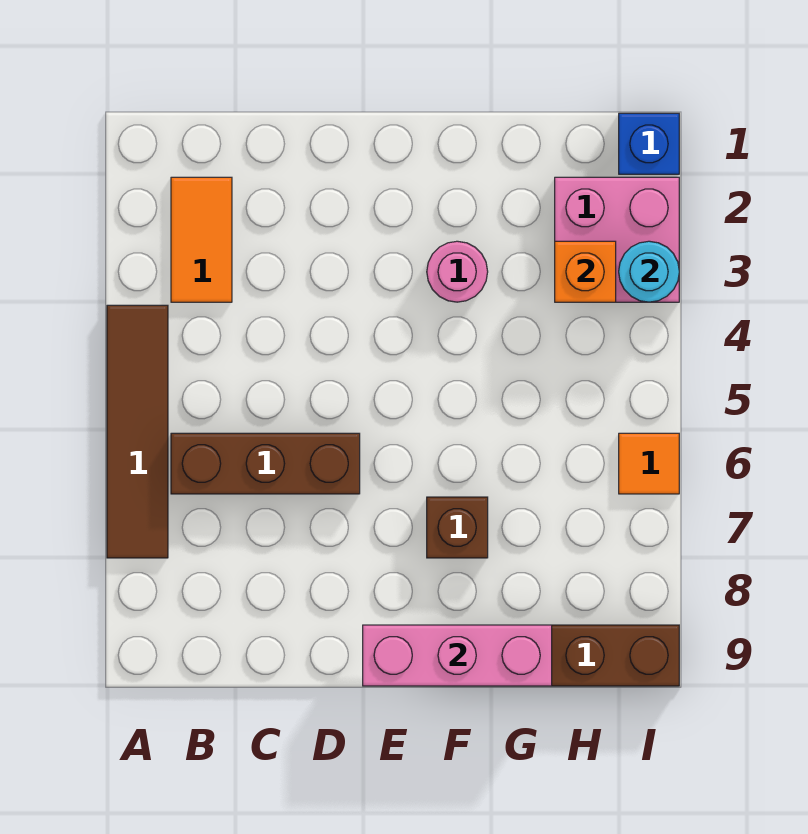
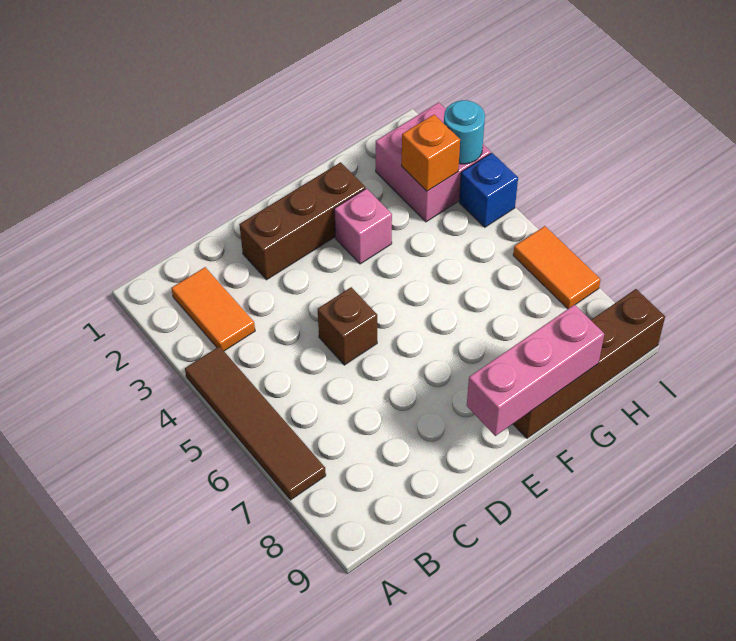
brown brick B6:D6 level 1 -> brown brick D2:F2 level 1
pink round brick F3 level 1 -> pink brick F3 level 1
brown brick F7 level 1 -> brown brick D5 level 1
blue brick I1 level 1 -> blue brick I4 level 1
orange tile I6 level 1 -> orange tile I6:I7 level 1

